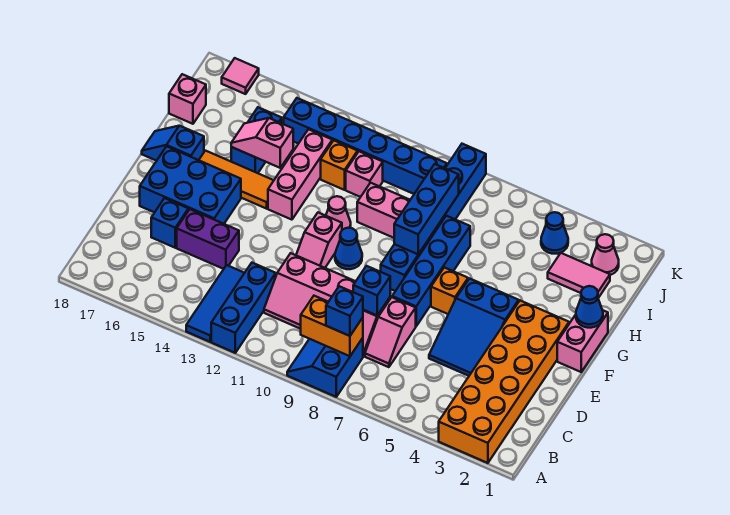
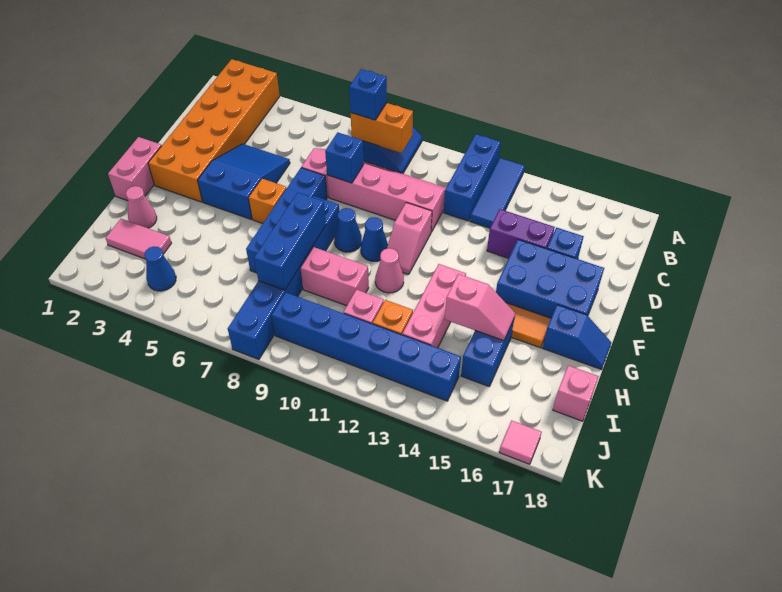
pink slope E11:F11 level 1 top F -> pink slope E11:F11 level 1 top E
blue cone G1 level 2 -> blue cone F9 level 1
pink cone J2 level 1 -> pink cone H2 level 1

